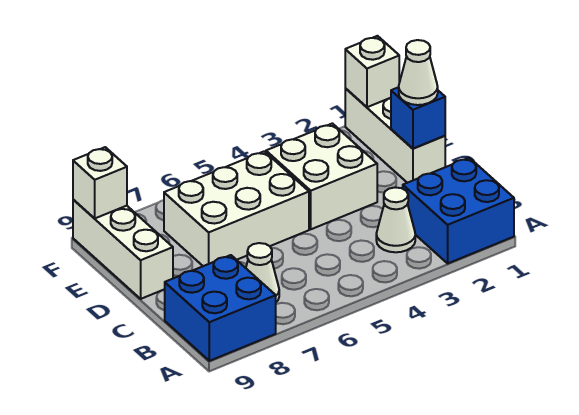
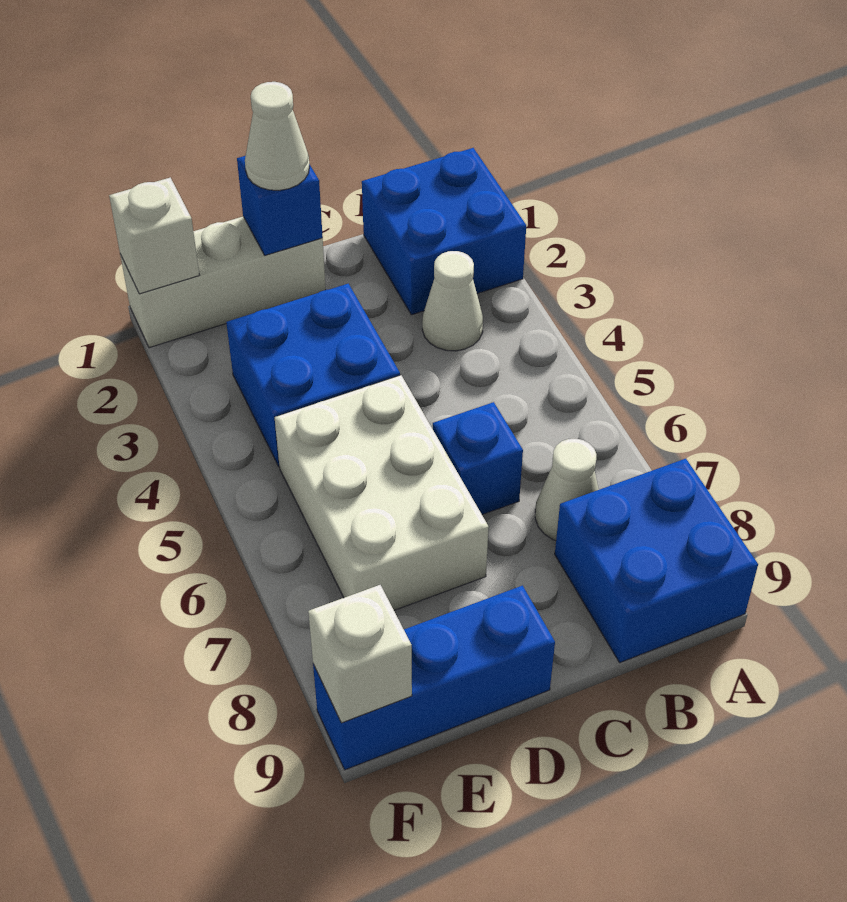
none -> blue brick C6 level 1
white brick D3:E4 level 1 -> blue brick D3:E4 level 1
white brick D9:F9 level 1 -> blue brick D9:F9 level 1

